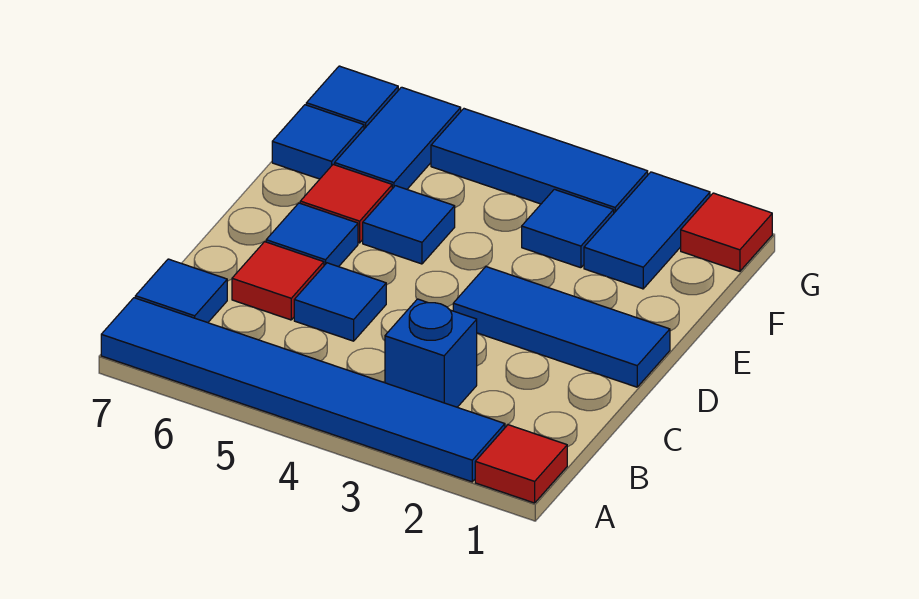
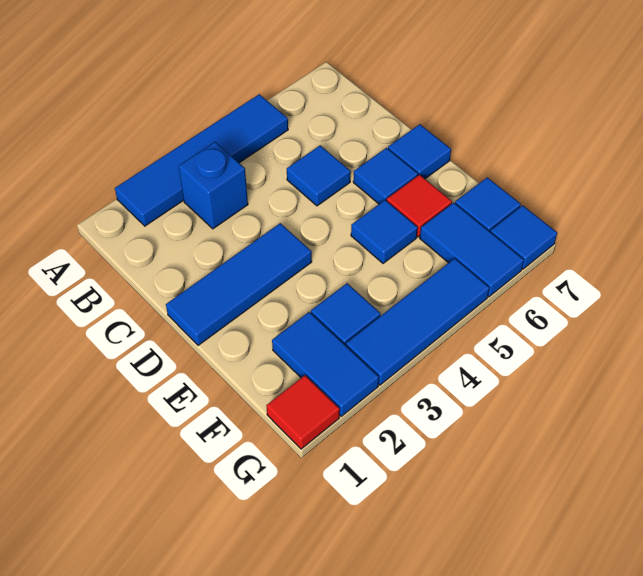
red tile A1 level 1 -> none
blue tile A2:A7 level 1 -> blue tile A2:A5 level 1
blue tile B7 level 1 -> blue tile D7 level 1
red tile C6 level 1 -> none

